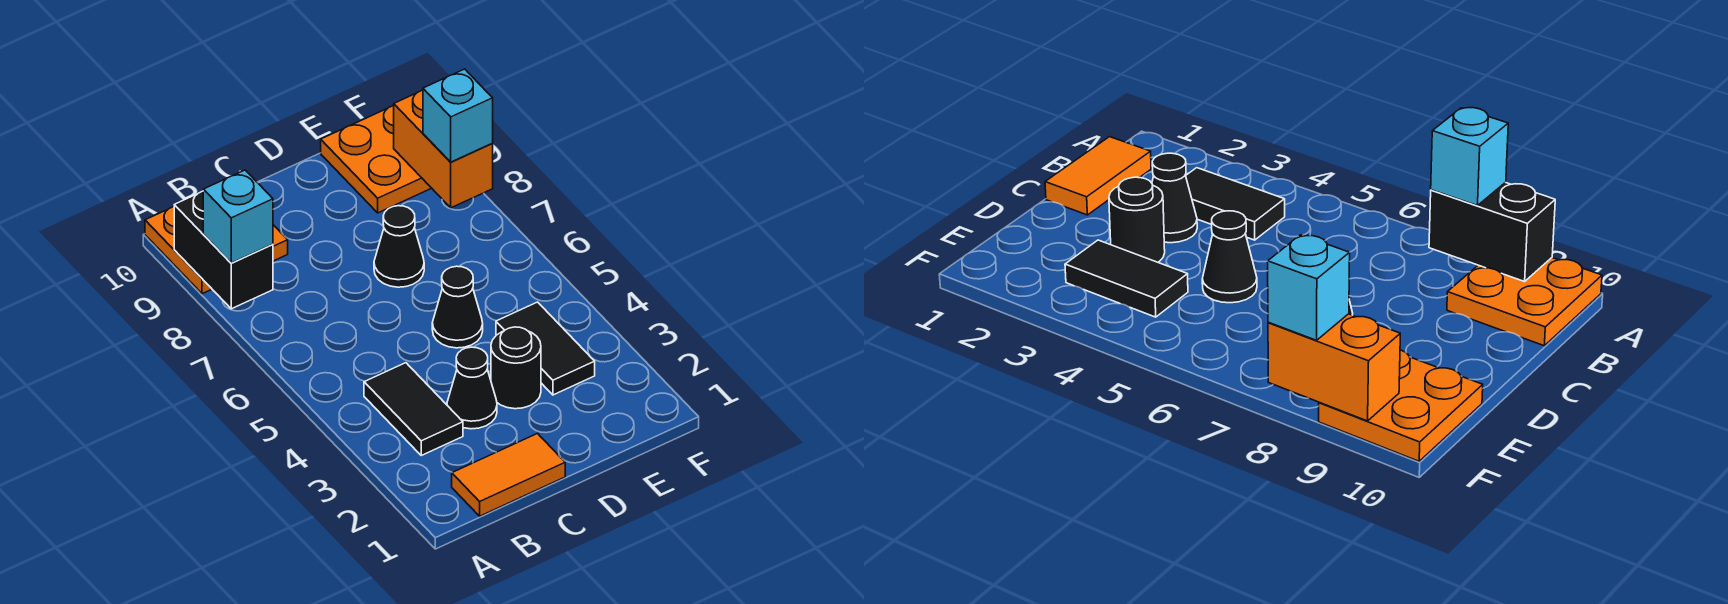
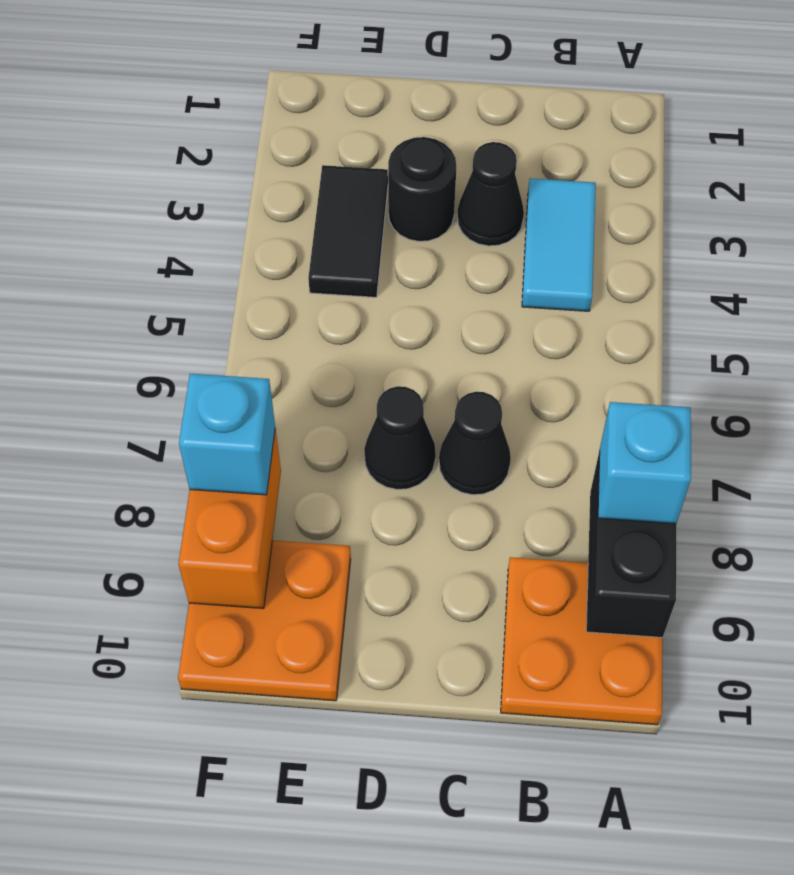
orange tile B1:C1 level 1 -> none
black tile B3:B4 level 1 -> cyan tile B3:B4 level 1
black cone D5 level 1 -> black cone C7 level 1

